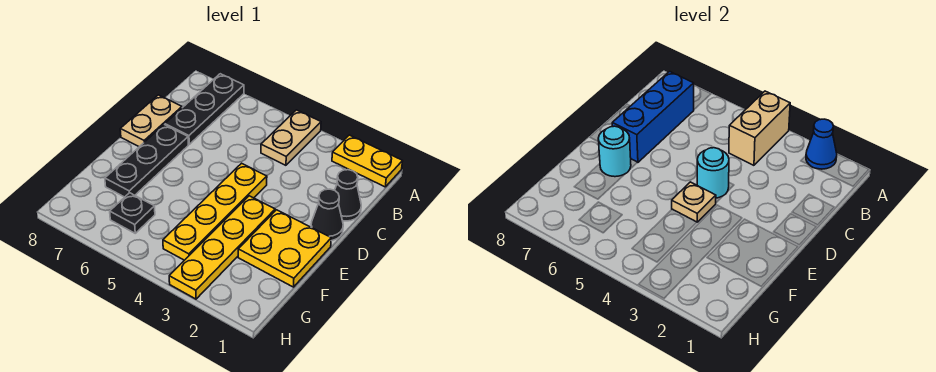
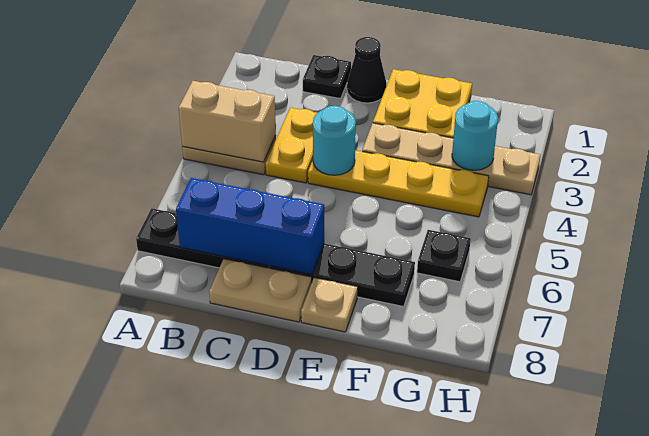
yellow plate A1:A2 level 1 -> yellow plate C3:C4 level 1
blue cone A2 level 2 -> none
black cone C1 level 1 -> black plate C1 level 1
yellow plate E3:H3 level 1 -> tan plate E3:H3 level 1
tan plate E4 level 2 -> tan plate E8 level 1
cyan round brick E7 level 2 -> cyan round brick G3 level 2

